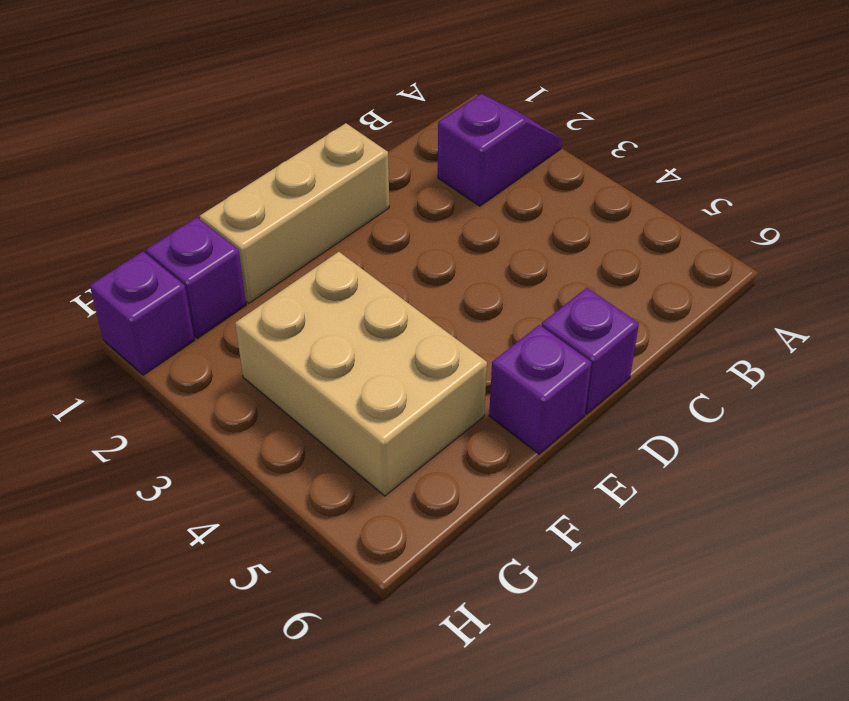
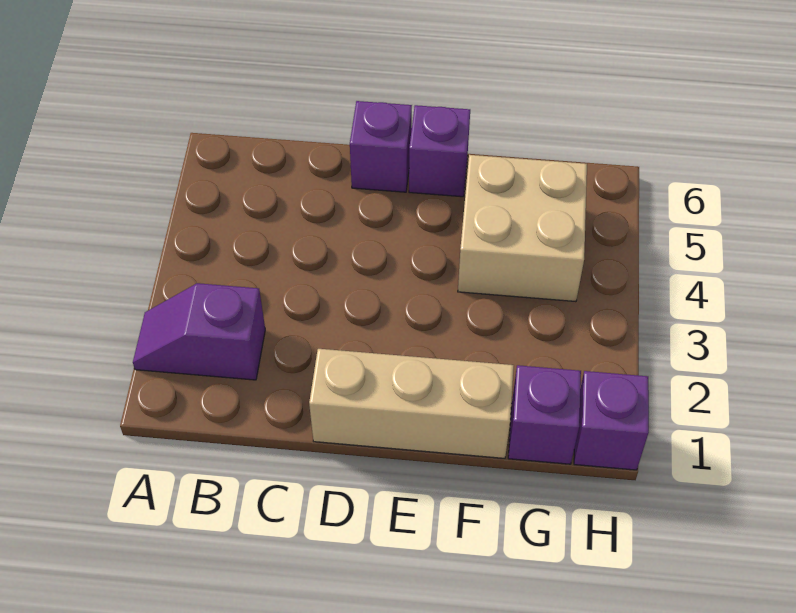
tan brick F3:G5 level 1 -> tan brick F4:G5 level 1

